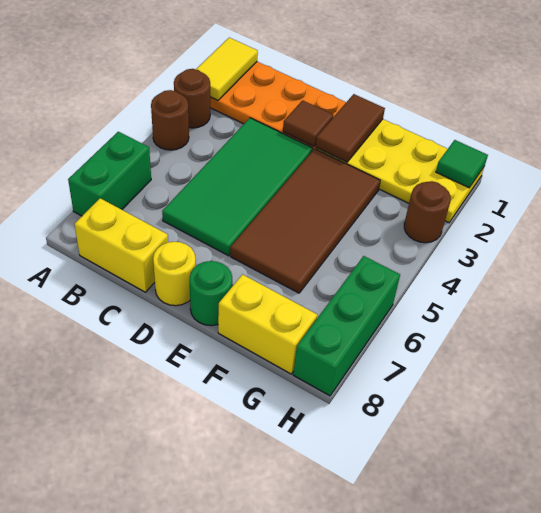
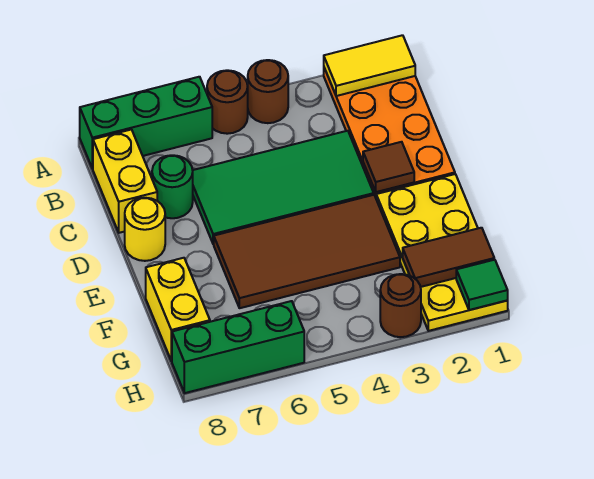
brown round brick A3 level 1 -> brown round brick A5 level 1
green brick A6:A7 level 1 -> green brick A6:A8 level 1
brown tile E1:E2 level 2 -> brown tile G1:G2 level 2
green round brick E8 level 1 -> green round brick C7 level 1

